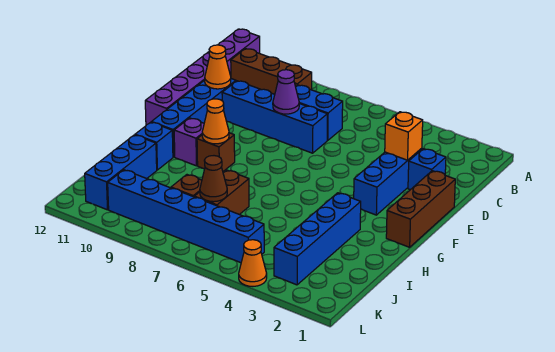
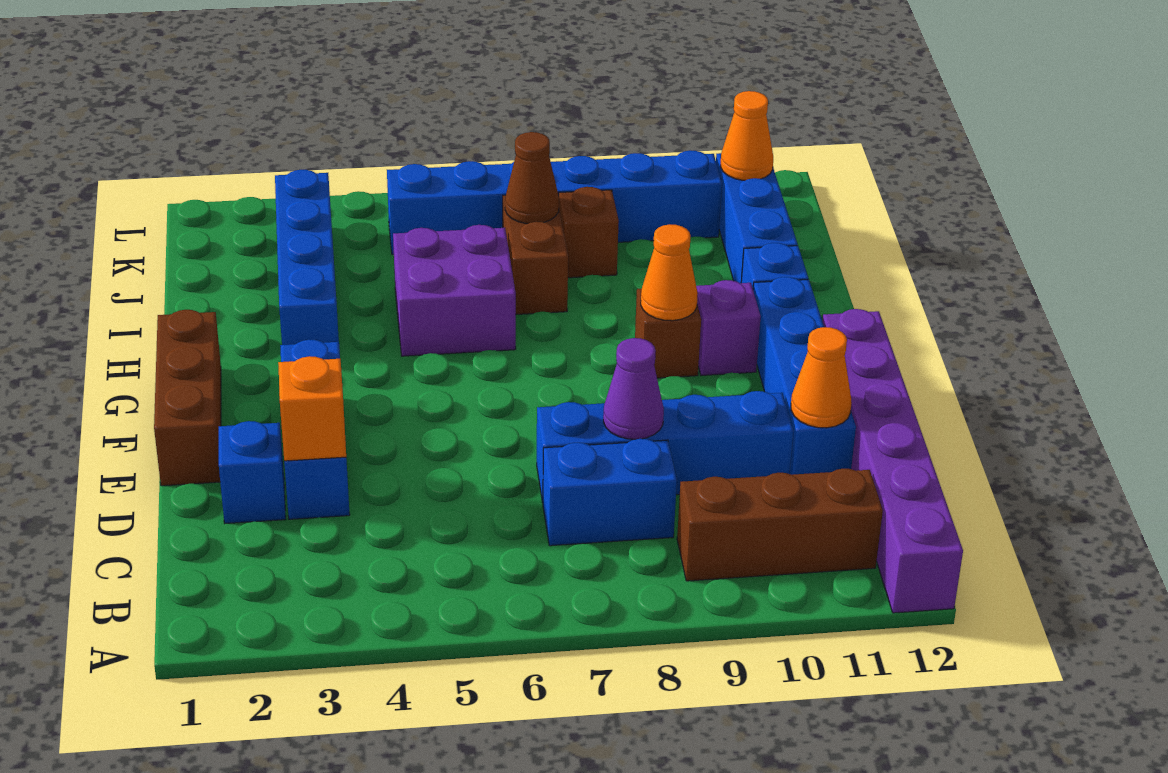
none -> purple brick H5:I6 level 1
orange cone L4 level 1 -> orange cone K11 level 2

